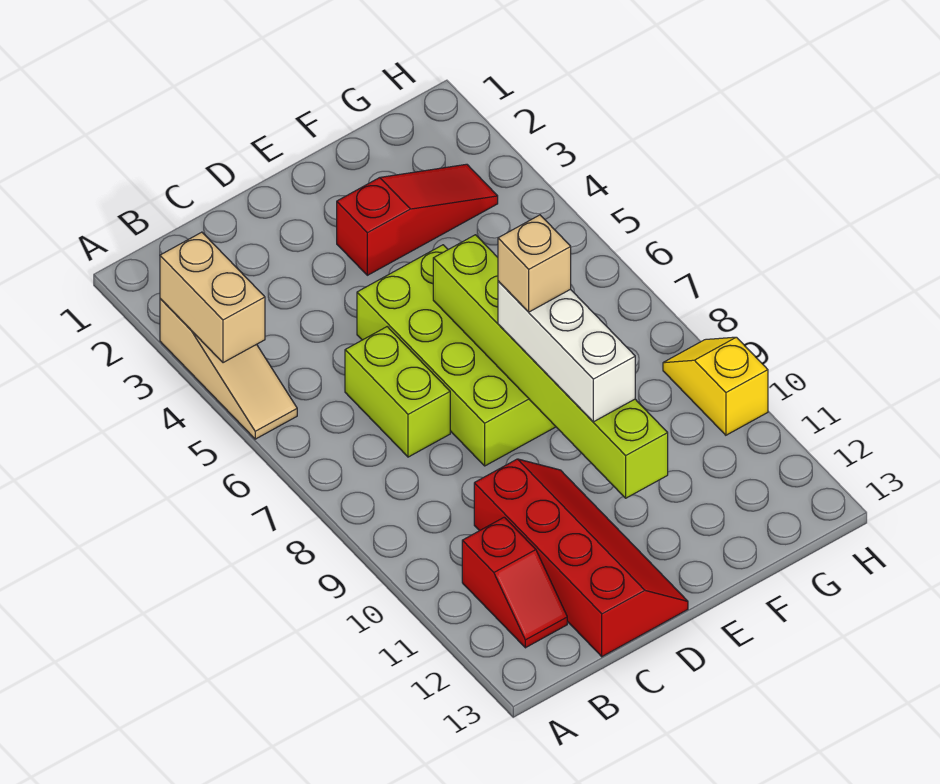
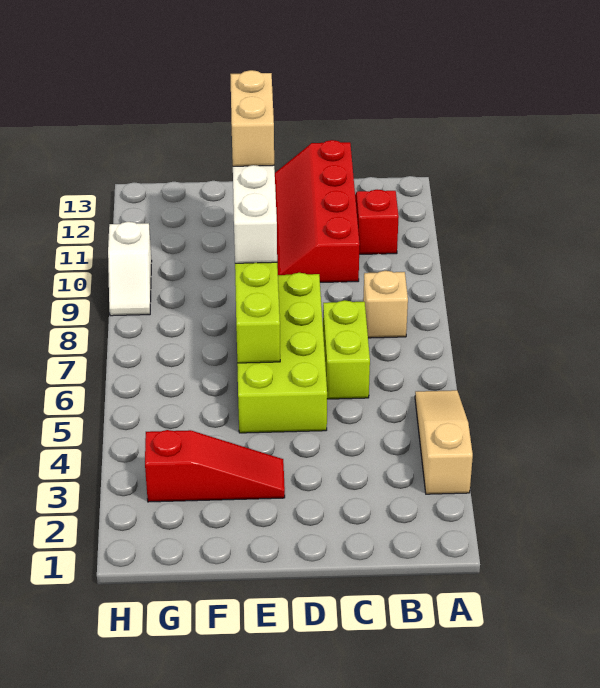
tan brick A3:A4 level 2 -> tan brick E10:E11 level 4
red slope E3:G3 level 1 top E -> red slope E3:G3 level 1 top G
tan brick E8 level 4 -> tan brick B8 level 1
yellow slope H9:H10 level 1 top 10 -> white slope H9:H10 level 1 top 10

